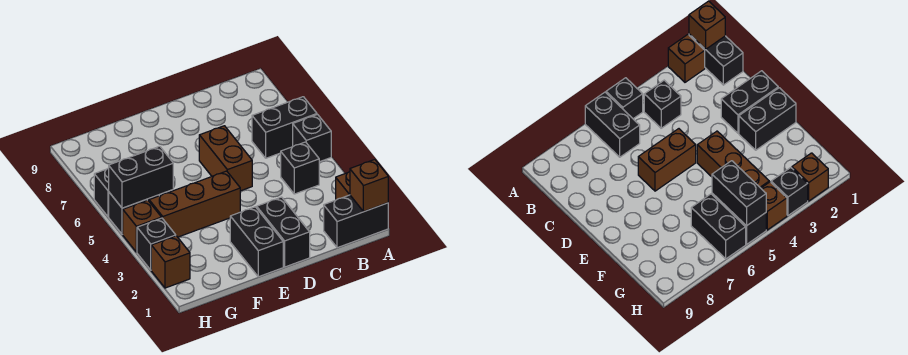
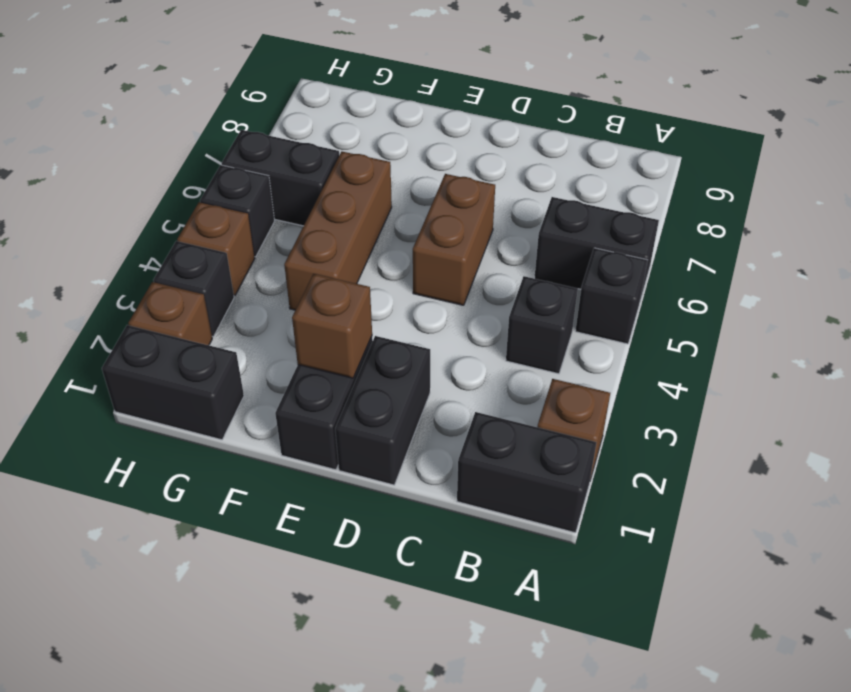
brown brick A1 level 2 -> brown brick E2 level 2
brown brick E4:G4 level 1 -> brown brick F4:F6 level 1
black brick G5:H5 level 2 -> black brick G1:H1 level 1

